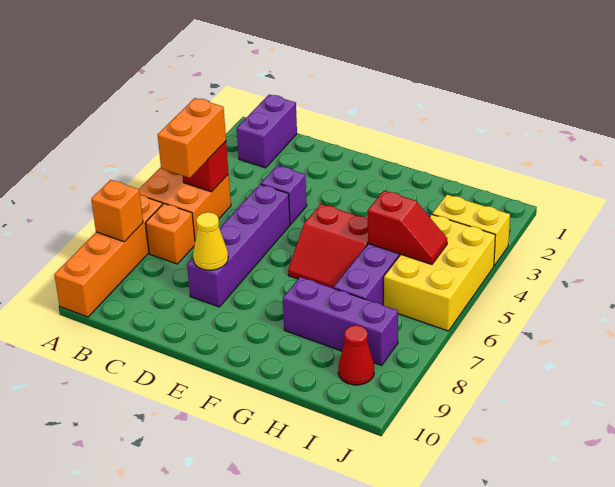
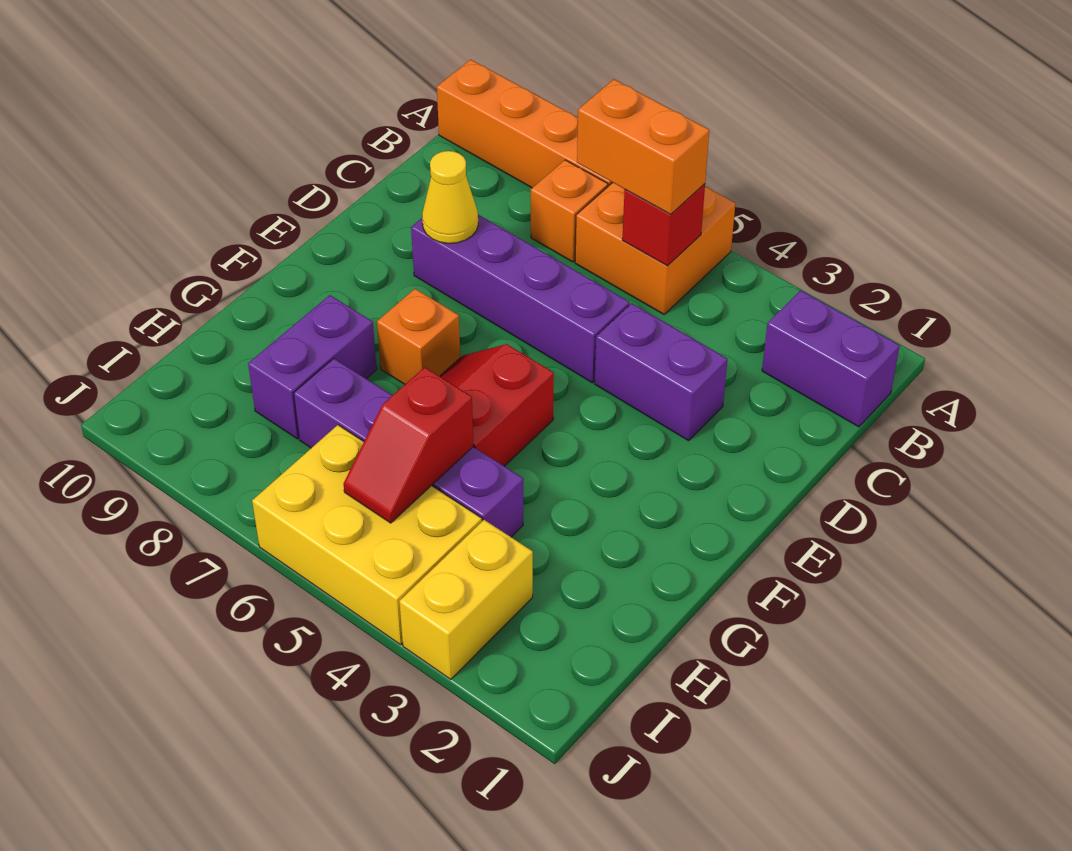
orange brick A8 level 2 -> orange brick F7 level 1
purple brick D4 level 1 -> purple brick D3:D4 level 1
purple brick G8:I8 level 1 -> purple brick G8:H8 level 1
red cone I9 level 1 -> none

